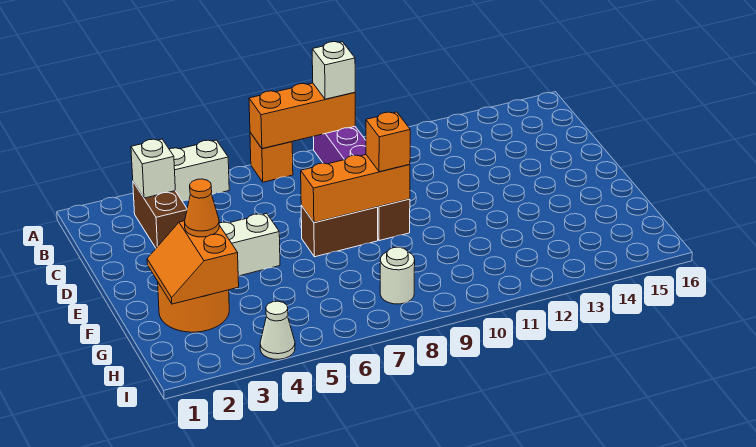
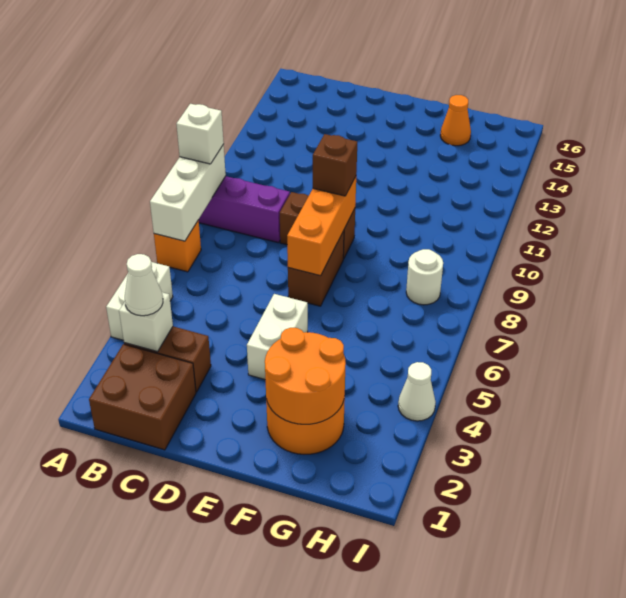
orange brick A7:A9 level 2 -> white brick A7:A9 level 2
none -> brown brick B1:C2 level 1
none -> white cone B3 level 3
orange brick E9 level 3 -> brown brick E9 level 3
orange slope F2:G3 level 2 top 3 -> orange round brick F2:G3 level 2
orange cone F3 level 3 -> orange cone G15 level 1

